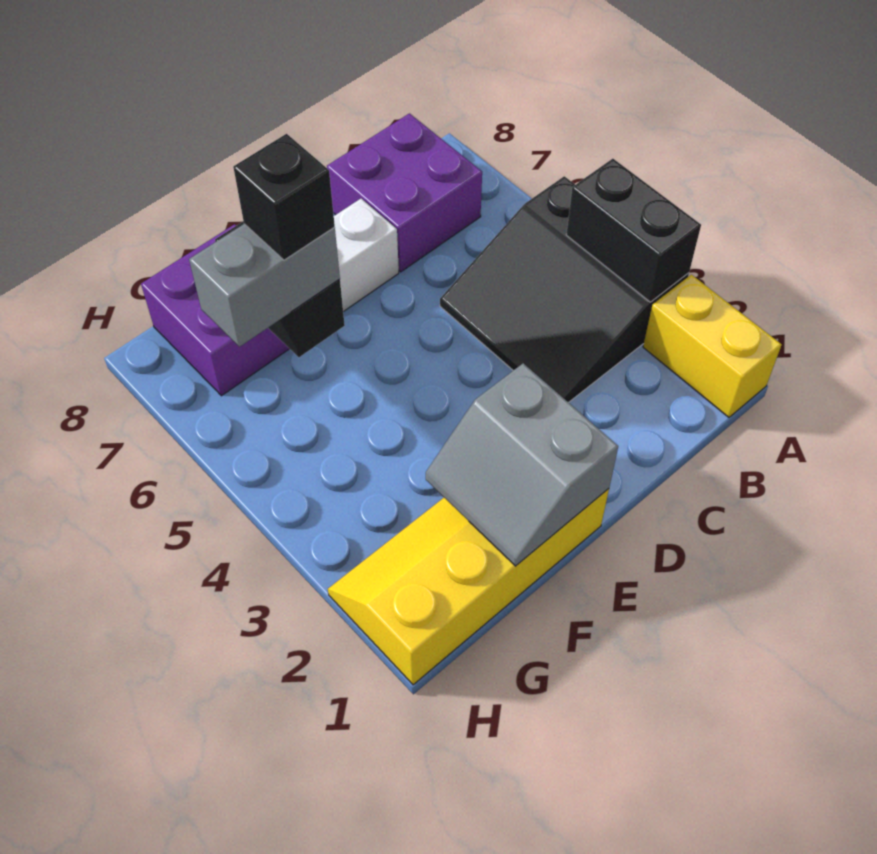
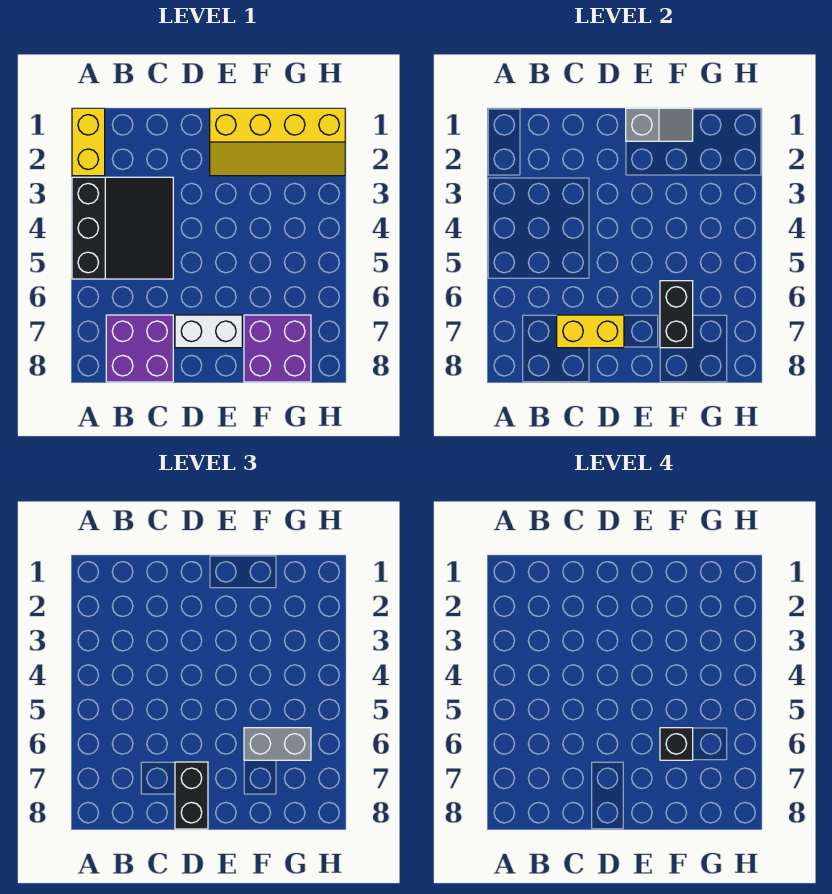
black brick A3:A4 level 2 -> black brick D7:D8 level 3
none -> yellow brick C7:D7 level 2
grey slope E1:F2 level 2 top E -> grey slope E1:F1 level 2 top E

